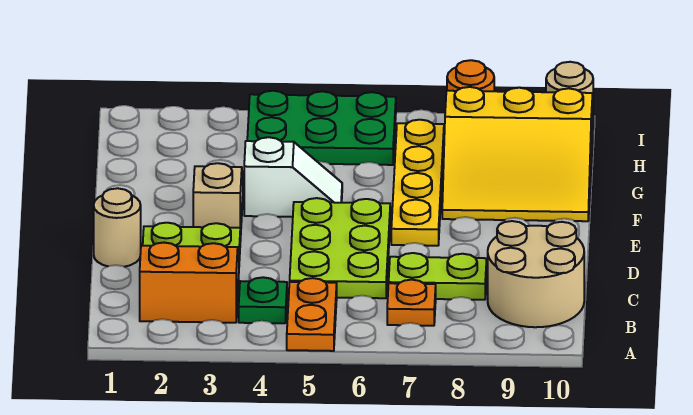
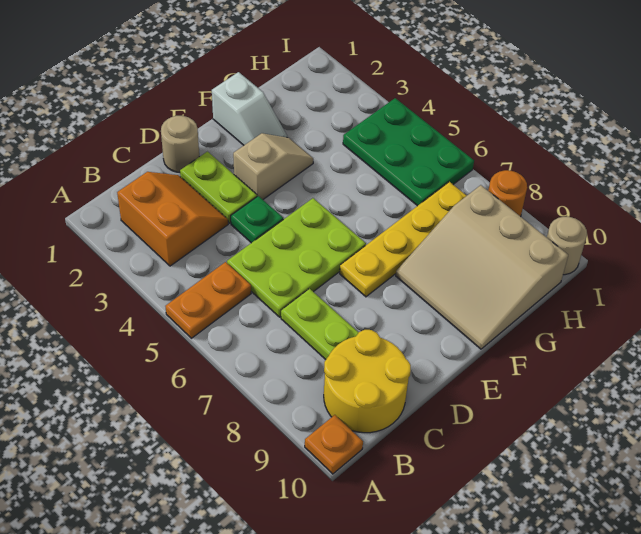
green plate B4 level 1 -> green plate D4 level 1
orange plate B7 level 1 -> orange plate A10 level 1
tan round brick B9:C10 level 1 -> yellow round brick B9:C10 level 1
white slope F4:F5 level 1 top 4 -> white slope F1:F2 level 1 top 1
yellow slope F8:H10 level 1 top H -> tan slope F8:H10 level 1 top H

